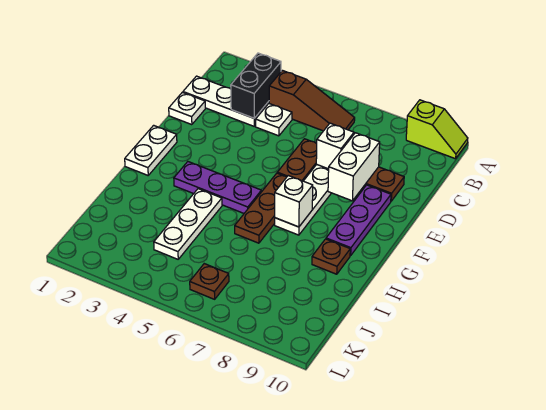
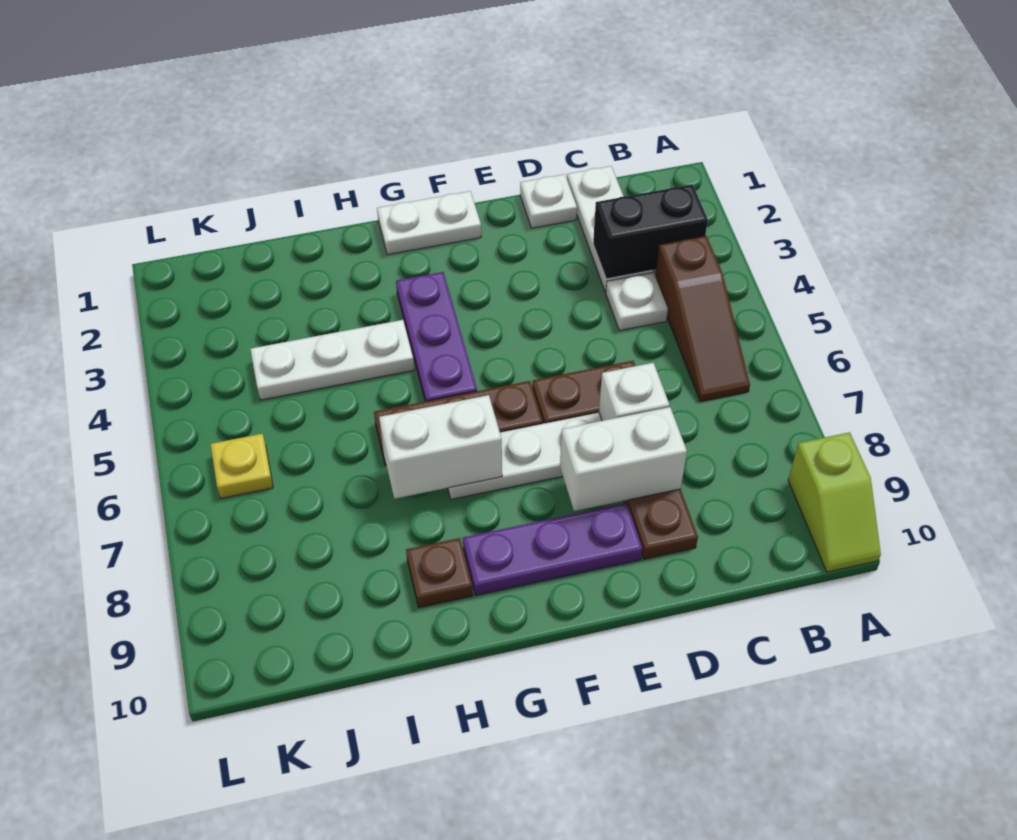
white brick G7 level 2 -> white brick G7:H7 level 2
brown plate K6 level 1 -> yellow plate K6 level 1

